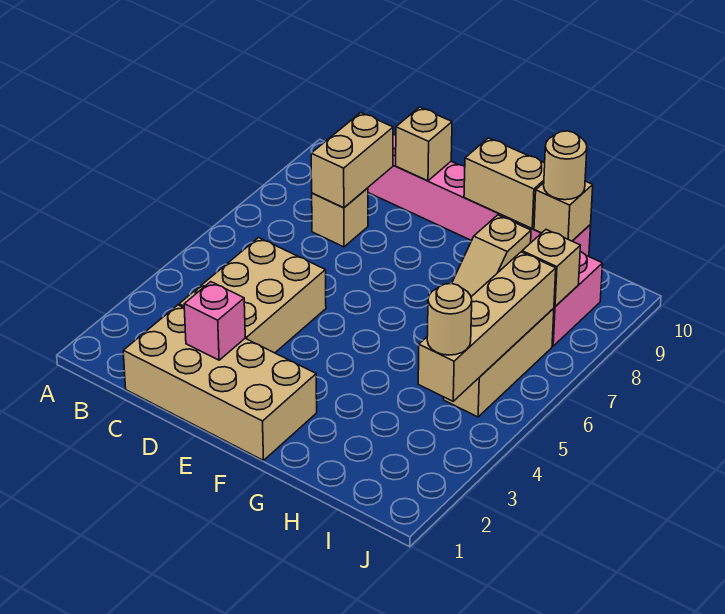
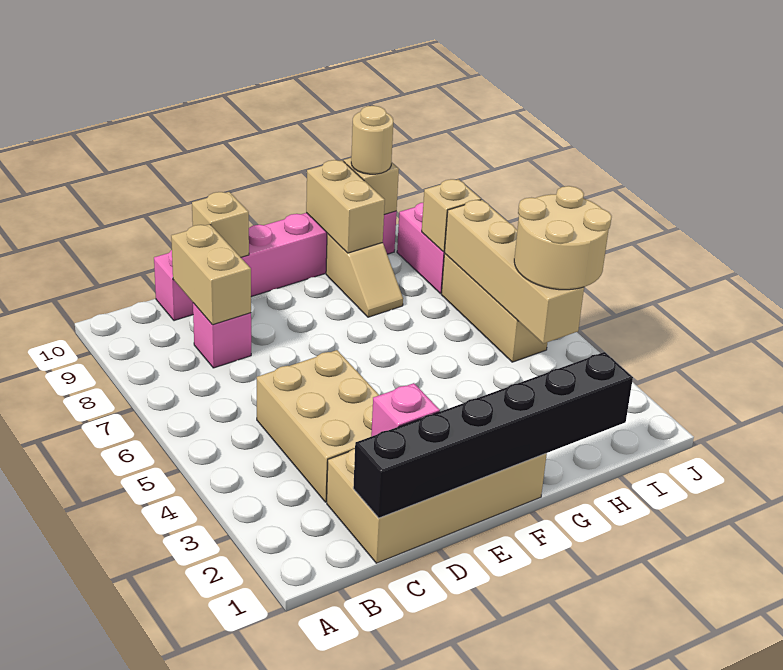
none -> black brick C1:H1 level 2
tan brick C8 level 1 -> pink brick C8 level 1
tan brick F10:G10 level 2 -> tan brick G9:G10 level 2
tan round brick I4 level 3 -> tan round brick I4:J5 level 3

